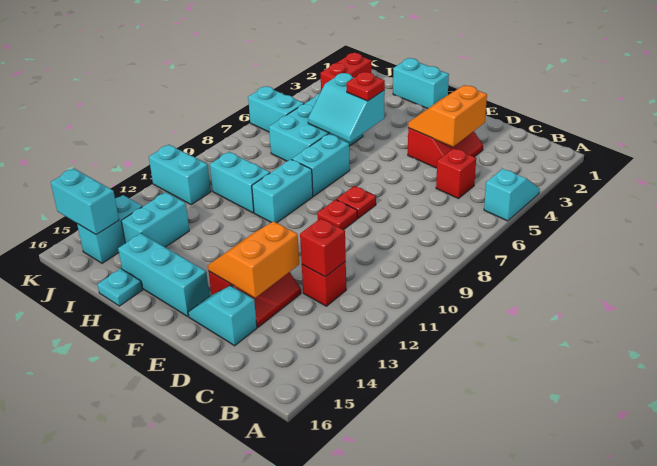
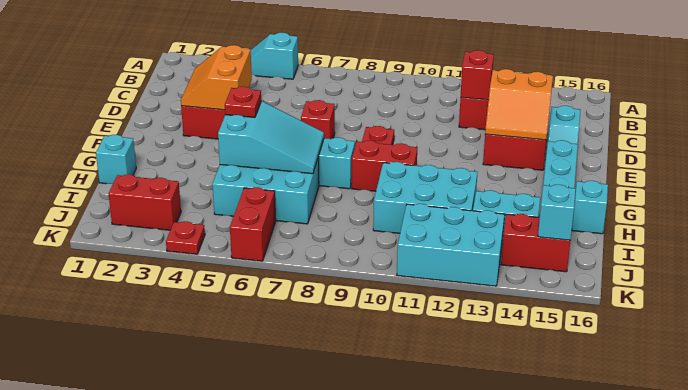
red brick C5 level 1 -> red brick E7 level 1
orange slope D3:E4 level 2 top D -> orange slope D3:E4 level 2 top 4
red plate E8 level 1 -> red plate K4 level 1
cyan brick G1:H1 level 1 -> cyan brick H1 level 1
cyan slope G5:H6 level 2 top 5 -> cyan slope G5:H7 level 2 top 5
cyan brick G9:G10 level 1 -> red brick G9:G10 level 1
cyan brick H10:I10 level 1 -> cyan brick H10:I12 level 1
cyan plate H16 level 1 -> cyan brick H16 level 1
cyan brick J6:K6 level 1 -> red brick J6:K6 level 1
cyan brick J11:K11 level 1 -> cyan brick J11:K13 level 1
cyan brick J14:J15 level 1 -> red brick J14:J15 level 1
cyan brick J15:K15 level 2 -> cyan brick J15 level 2

